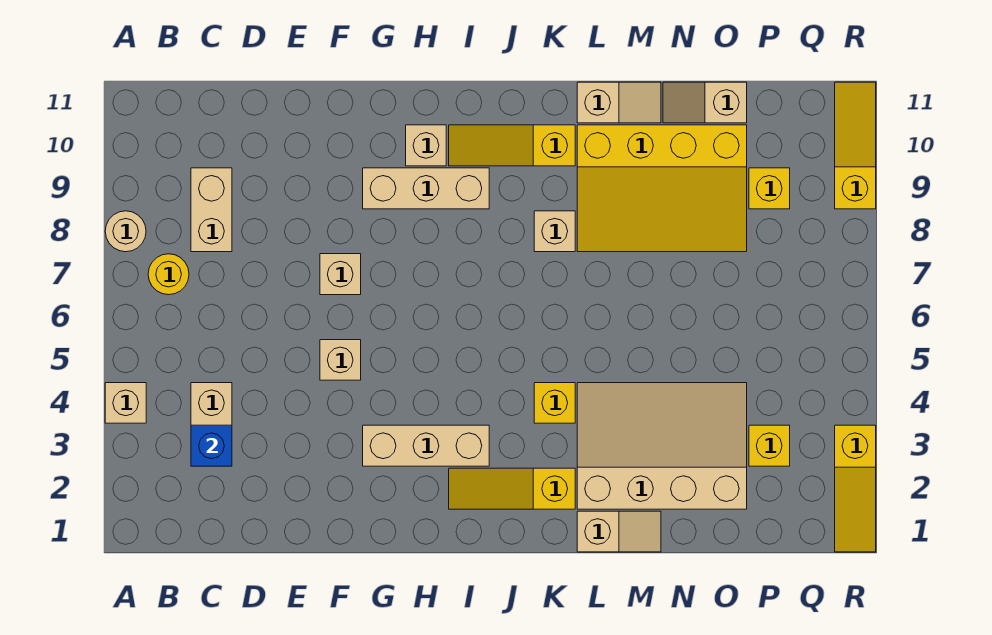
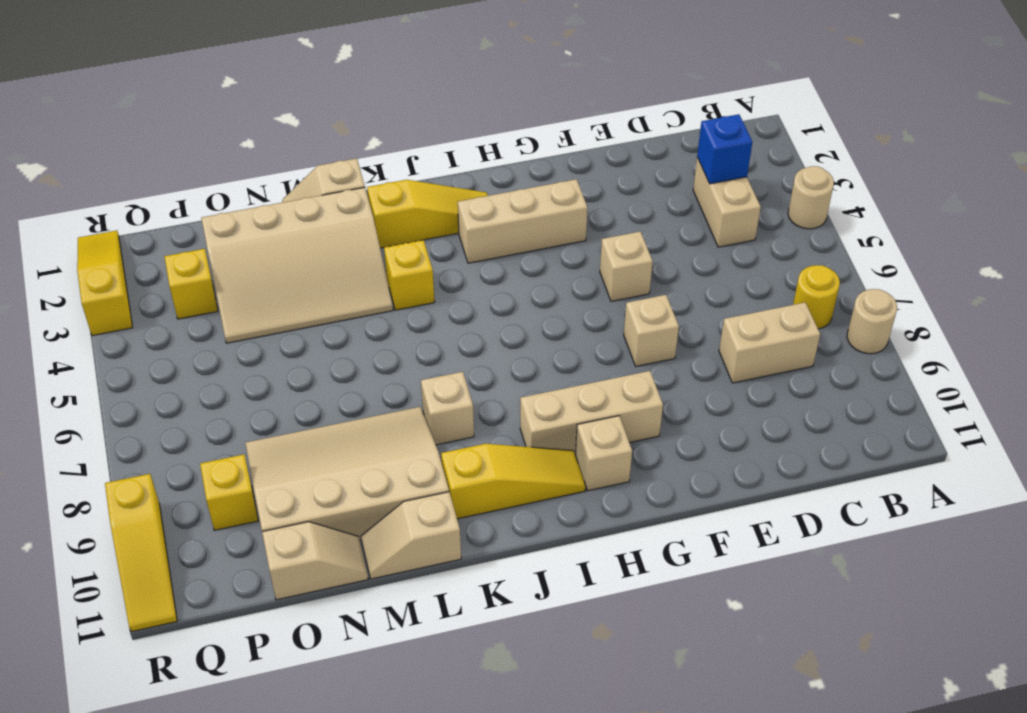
tan brick A4 level 1 -> tan round brick A4 level 1
tan brick C8:C9 level 1 -> tan brick C8:D8 level 1
yellow slope L8:O10 level 1 top 10 -> tan slope L8:O10 level 1 top 10

